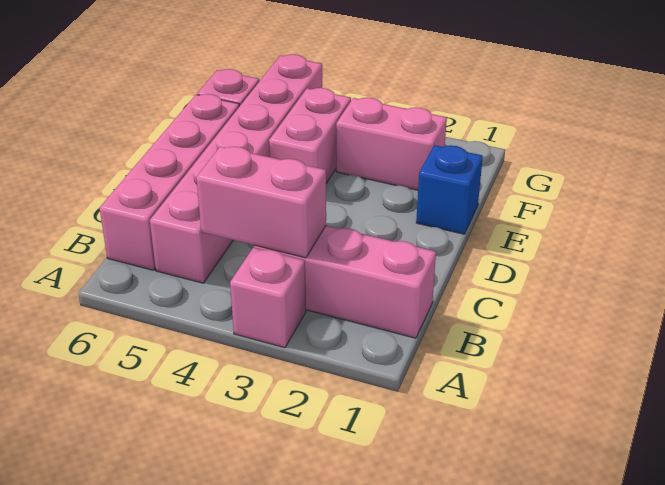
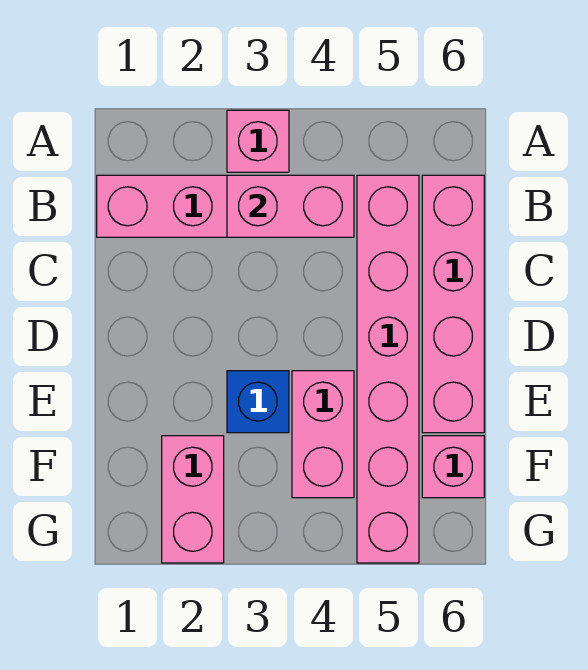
blue brick E1 level 1 -> blue brick E3 level 1
pink brick F2:F3 level 1 -> pink brick F2:G2 level 1

